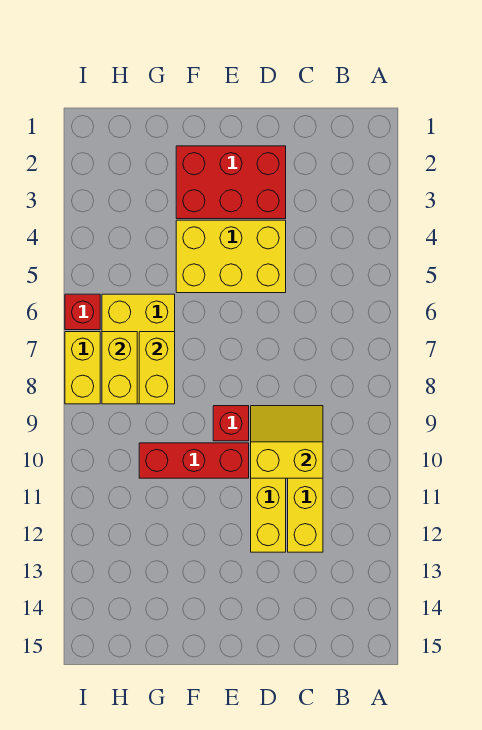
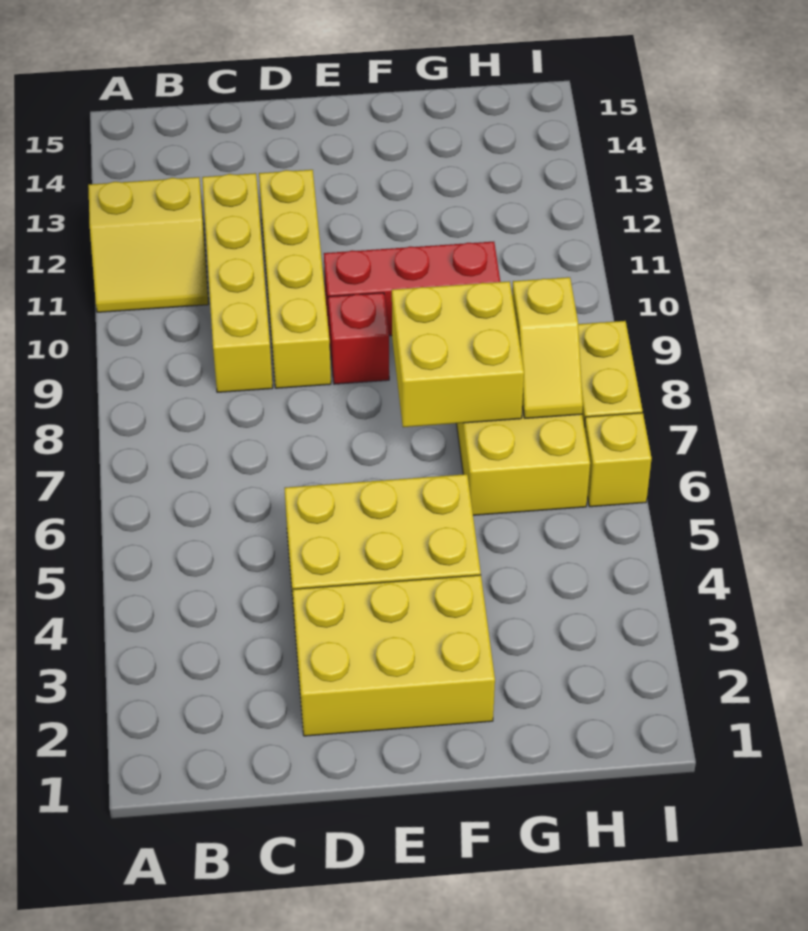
yellow slope C9:D10 level 2 top 10 -> yellow slope A11:B12 level 1 top 12
red brick D2:F3 level 1 -> yellow brick D2:F3 level 1
yellow brick G7:G8 level 2 -> yellow brick F7:G8 level 2
yellow brick H7:H8 level 2 -> yellow slope H7:H8 level 2 top 8
red brick I6 level 1 -> yellow brick I6 level 1

